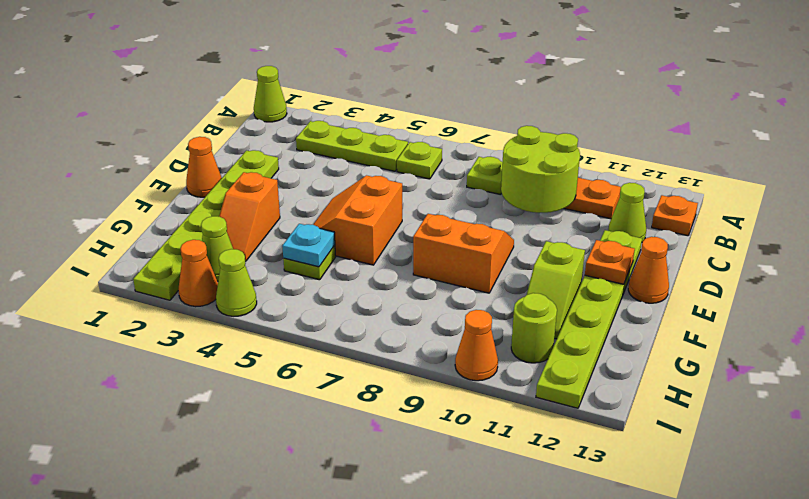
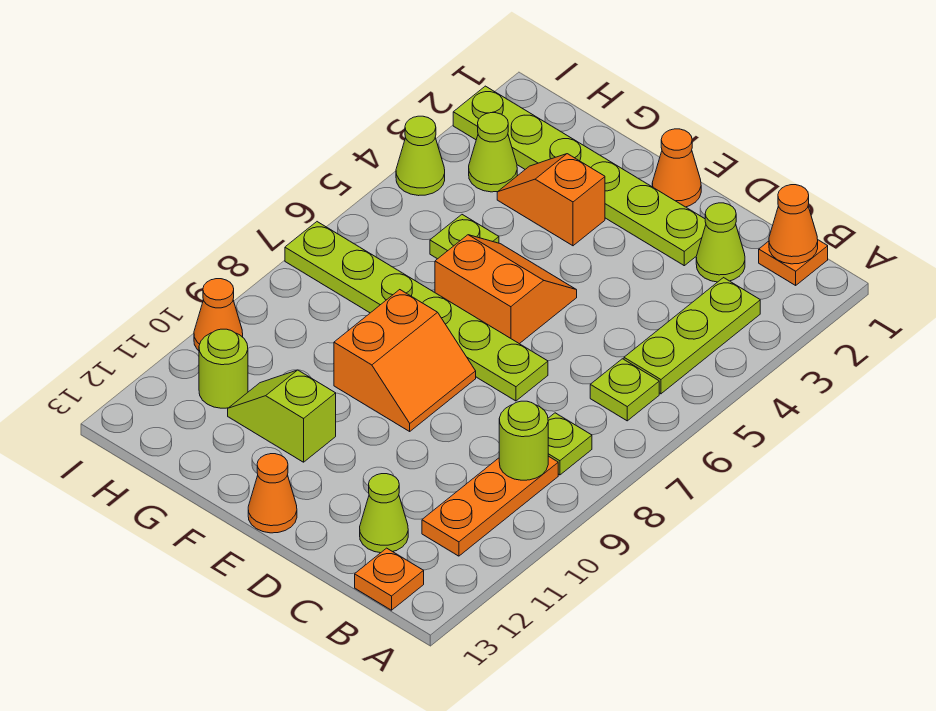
lime cone A1 level 1 -> lime cone C2 level 1
lime round brick B9:C10 level 2 -> lime round brick B9 level 2
lime plate D12:I12 level 1 -> lime plate D7:I7 level 1
orange plate E12 level 2 -> orange plate B1 level 1
cyan plate G5 level 2 -> none
orange cone I3 level 1 -> orange cone B1 level 2

